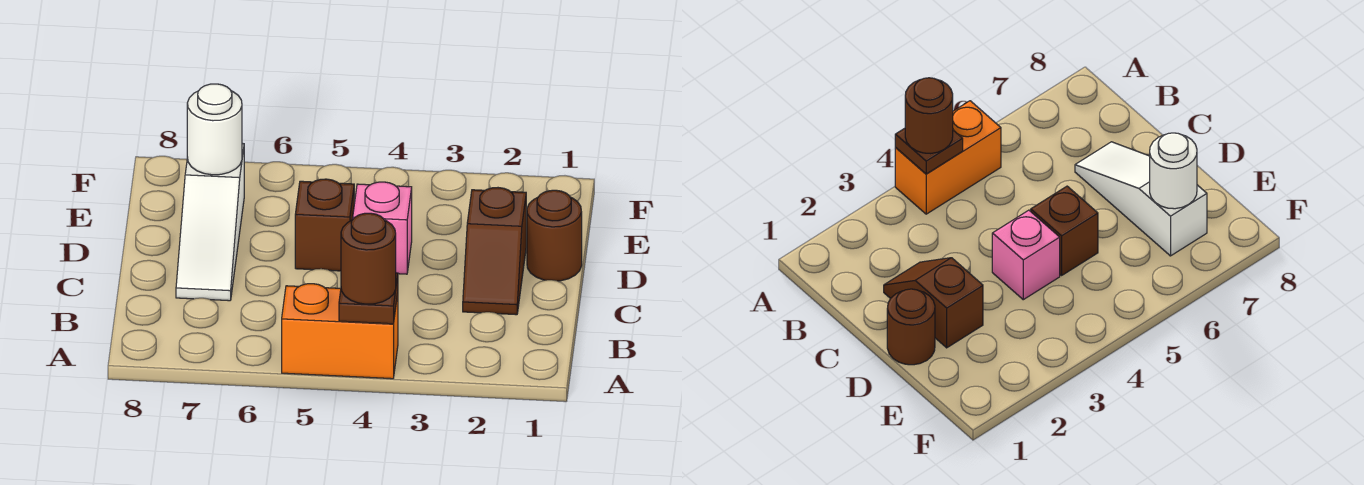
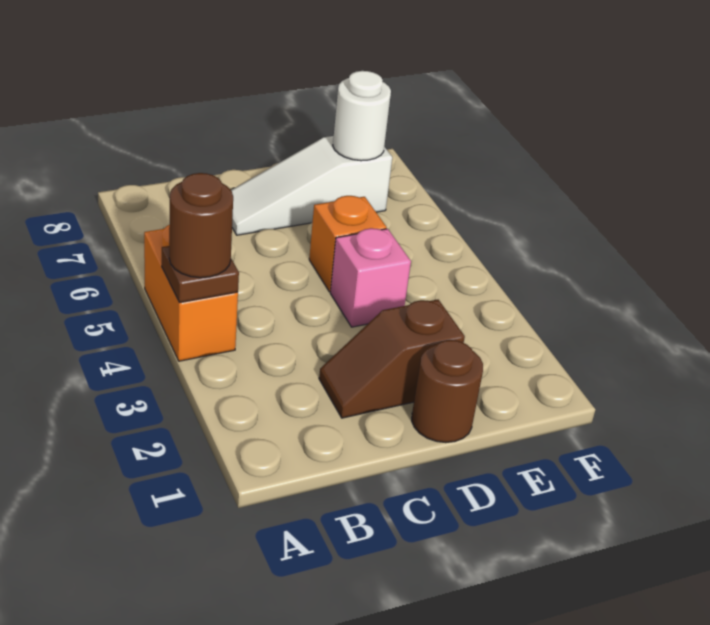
brown brick D5 level 1 -> orange brick D5 level 1

